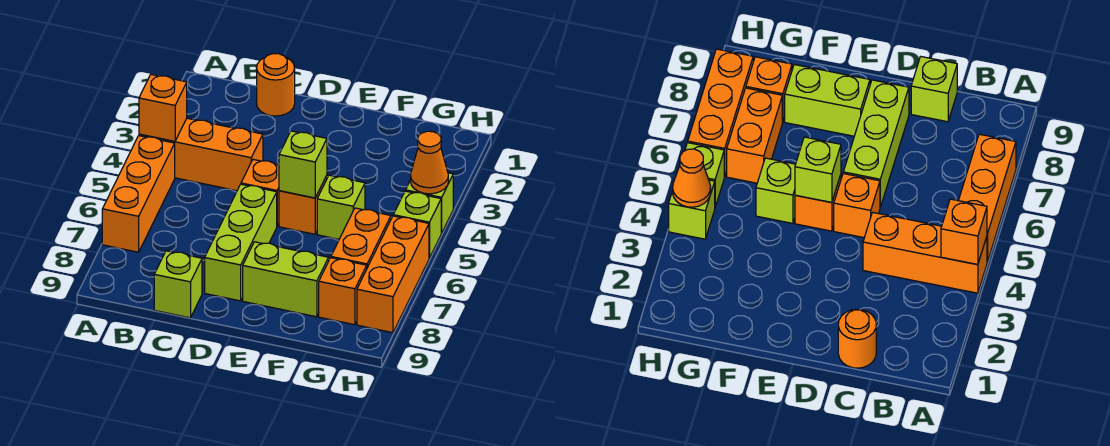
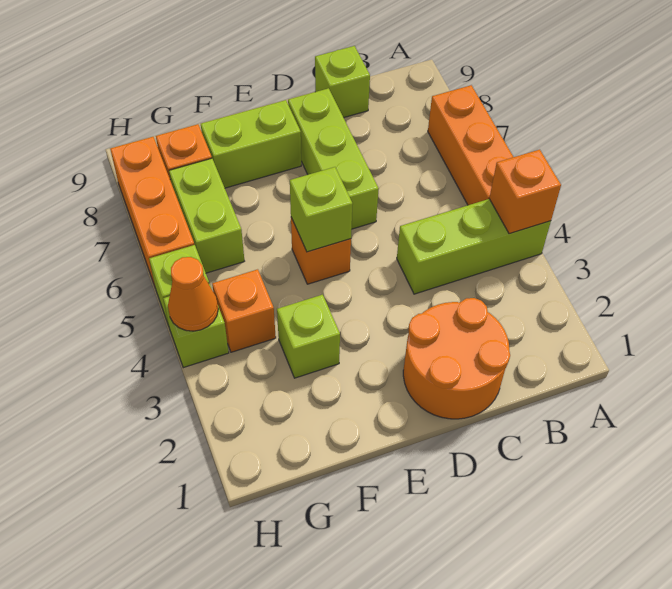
orange brick A4:C4 level 1 -> lime brick A4:C4 level 1
orange round brick C1 level 1 -> orange round brick C1:D2 level 1
orange brick D5 level 1 -> orange brick G4 level 1
lime brick F5 level 1 -> lime brick F3 level 1
orange brick G6:G7 level 1 -> lime brick G6:G7 level 1

